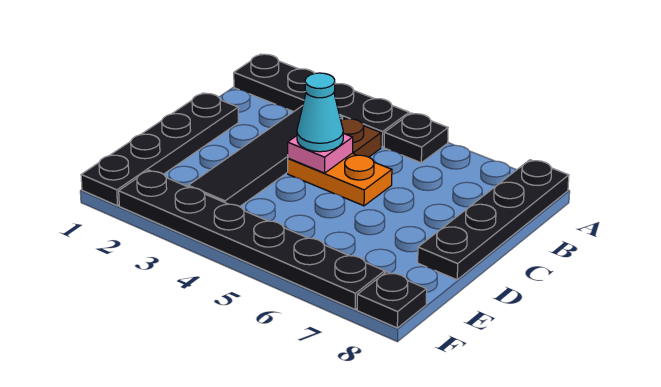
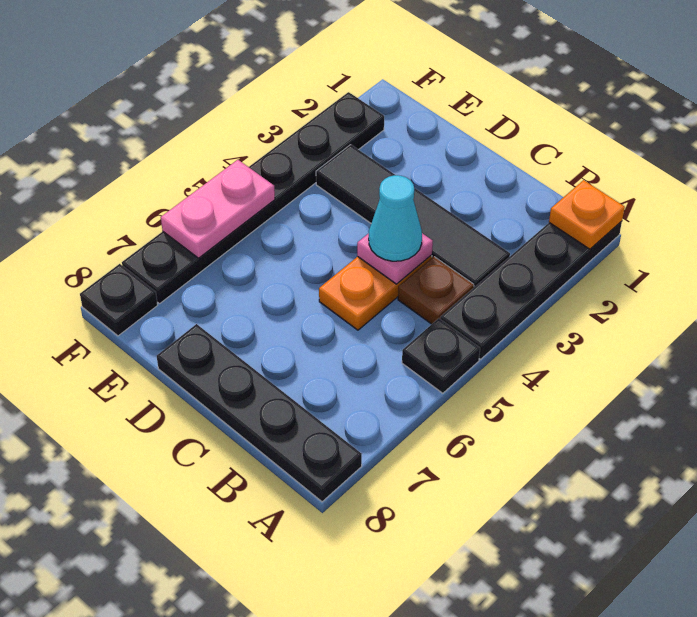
none -> orange plate A1 level 2
black plate C1:F1 level 1 -> none
none -> pink plate F5:F6 level 2

